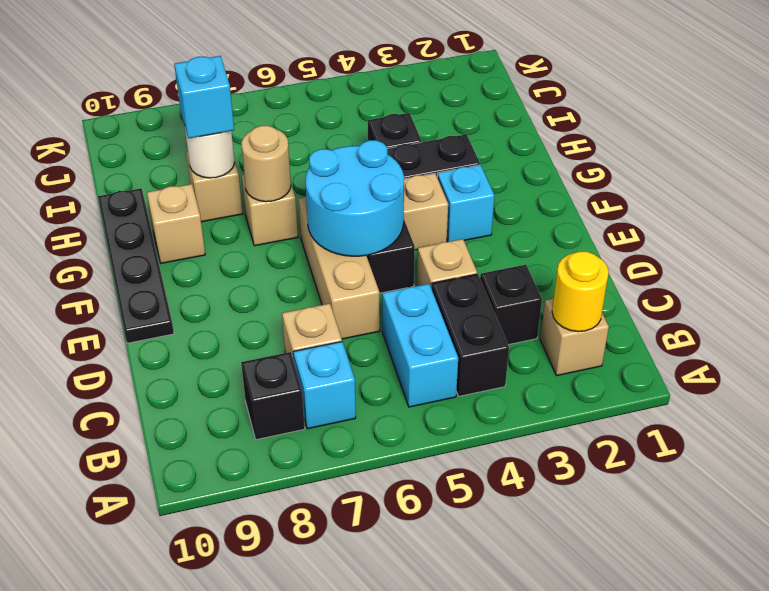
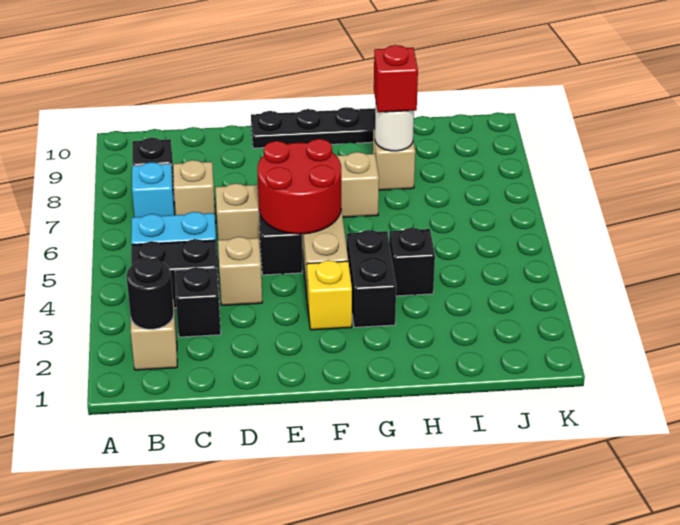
yellow round brick B2 level 2 -> black round brick B2 level 2
cyan round brick E5:F6 level 2 -> red round brick E5:F6 level 2
cyan brick F3 level 1 -> yellow brick F3 level 1
tan round brick G7 level 2 -> none
tan brick G9 level 1 -> none
cyan brick H8 level 3 -> red brick H8 level 3

